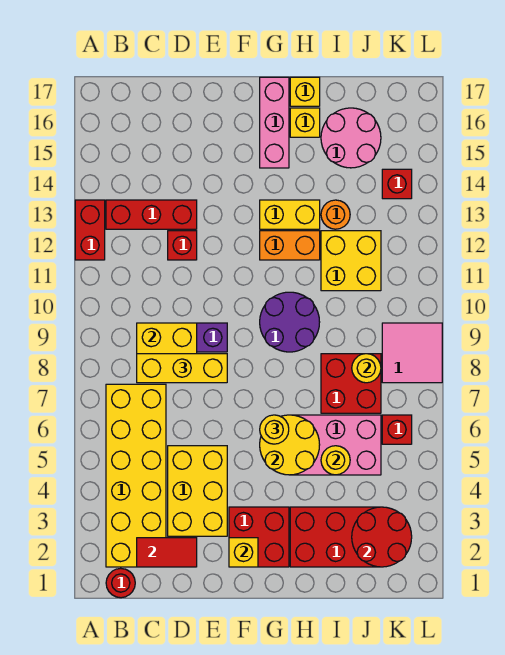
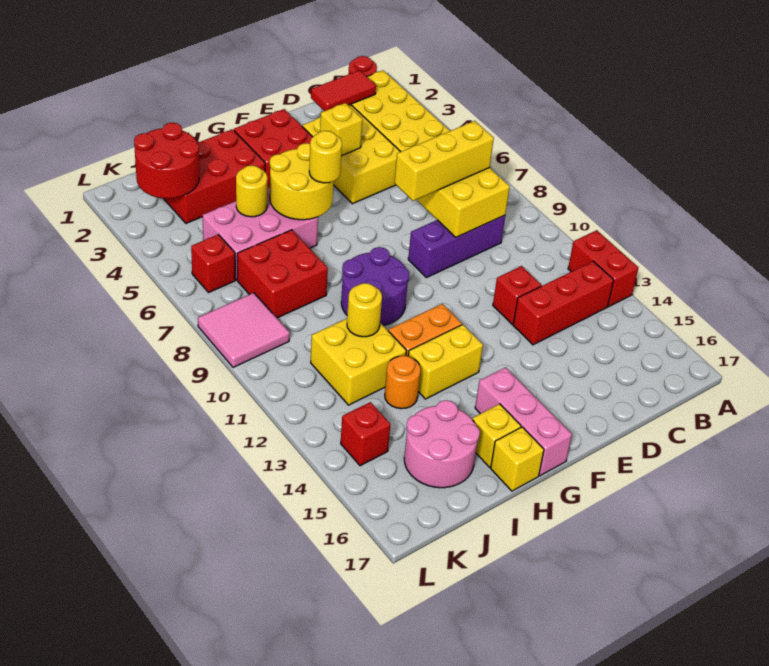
yellow brick F2 level 2 -> yellow brick E4 level 2
yellow round brick J8 level 2 -> yellow round brick I11 level 2

